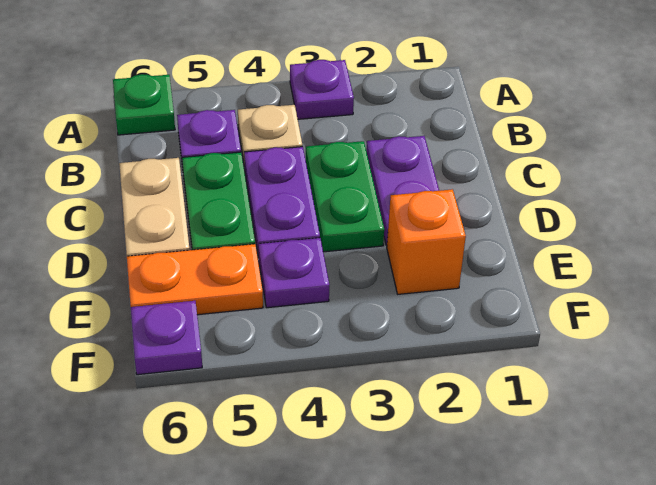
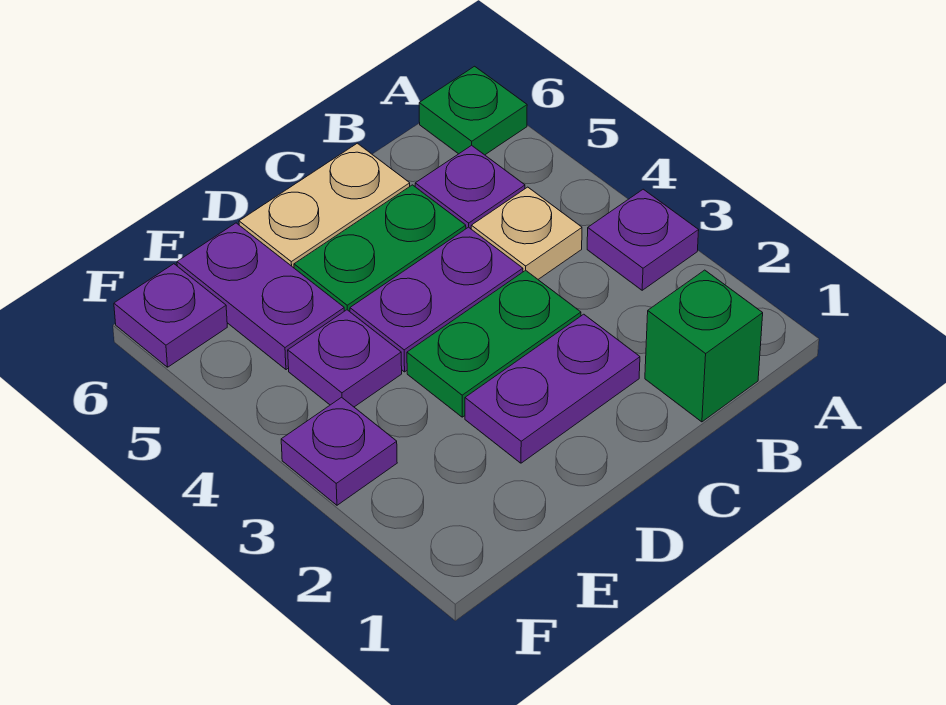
none -> green brick B1 level 1
orange brick E2 level 1 -> none
orange plate E5:E6 level 1 -> purple plate E5:E6 level 1
none -> purple plate F3 level 1

